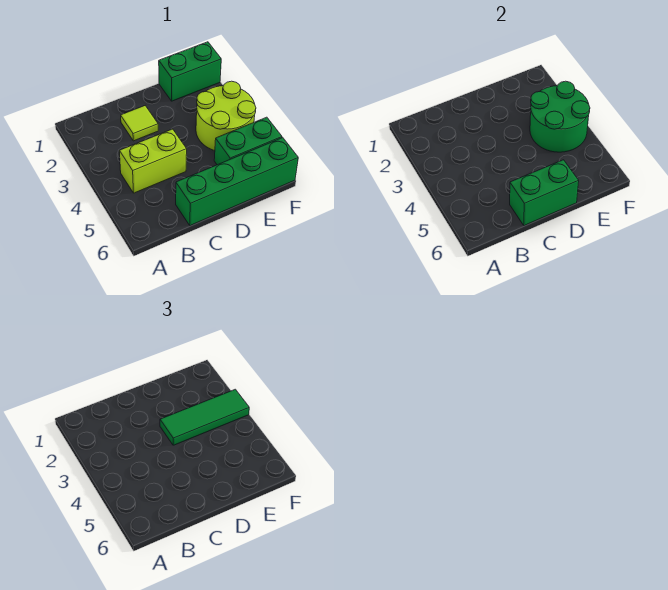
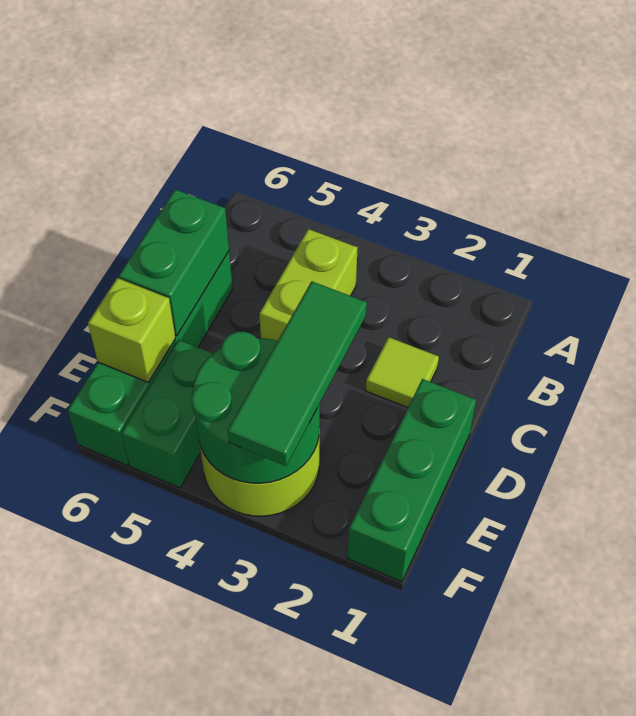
green brick E1:F1 level 1 -> green brick D1:F1 level 1
none -> lime brick E6 level 2

